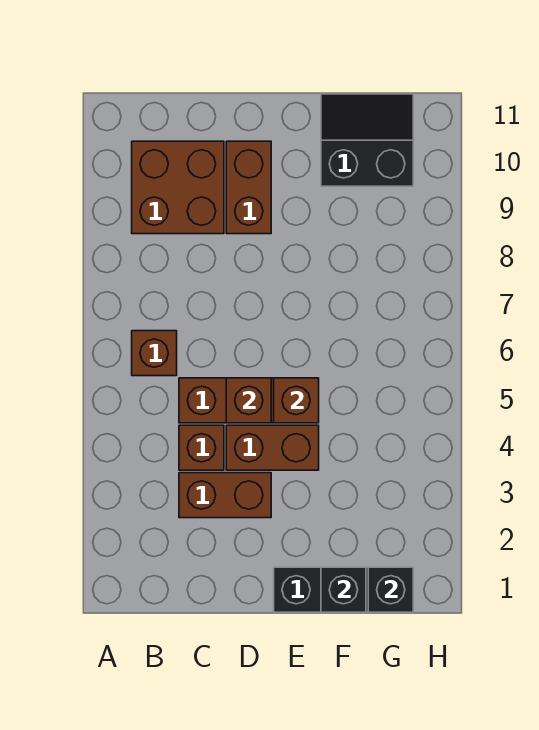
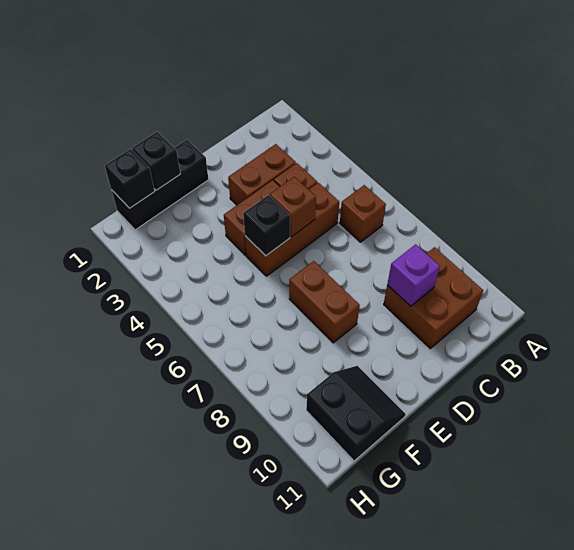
none -> purple brick C9 level 2
brown brick D9:D10 level 1 -> brown brick E7:E8 level 1
brown brick E5 level 2 -> black brick E5 level 2
black slope F10:G11 level 1 top 10 -> black slope F10:G11 level 1 top G

